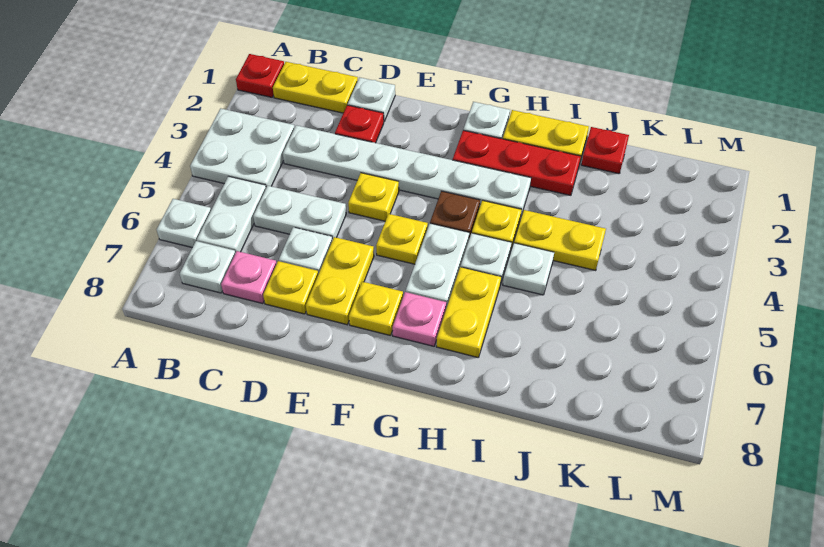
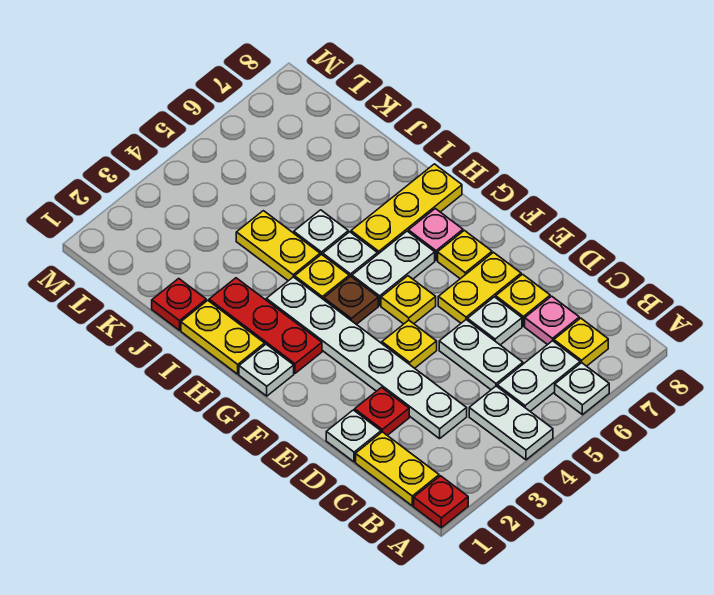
white plate A3:B4 level 1 -> white plate A4:B4 level 1
white plate B7 level 1 -> yellow plate B7 level 1
yellow plate H6:H7 level 1 -> yellow plate H6:H8 level 1

